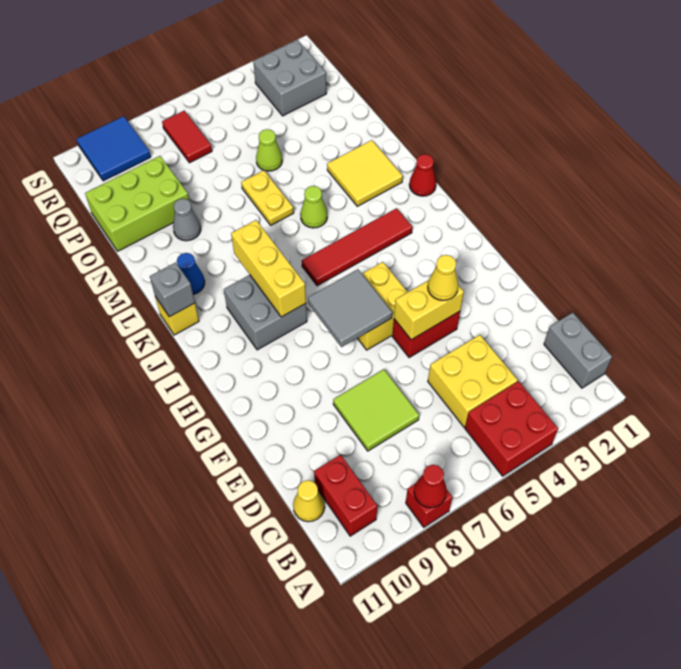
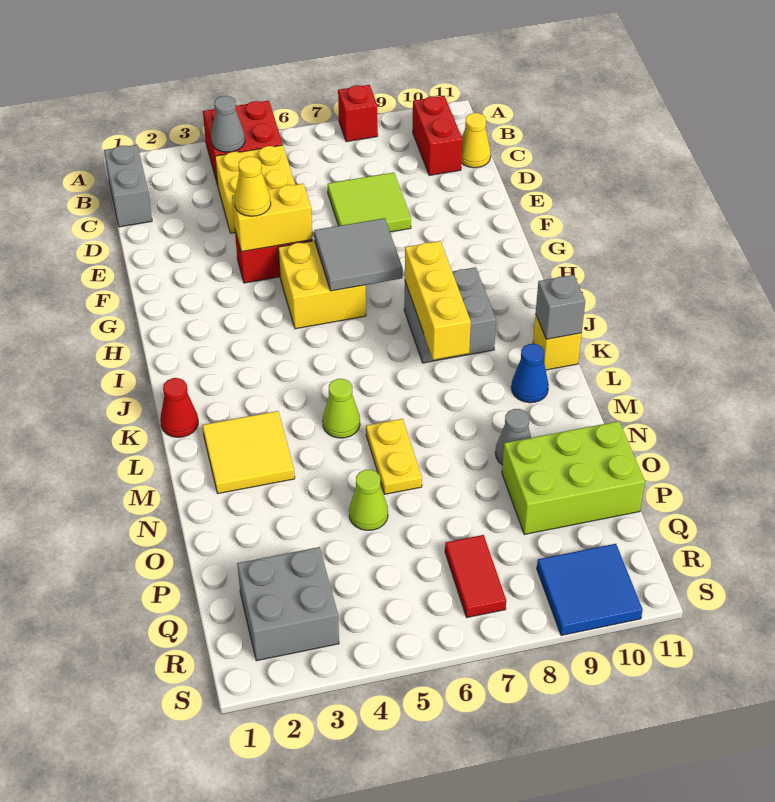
red cone A8 level 2 -> none
none -> grey cone B4 level 2
red tile J3:J6 level 1 -> none

